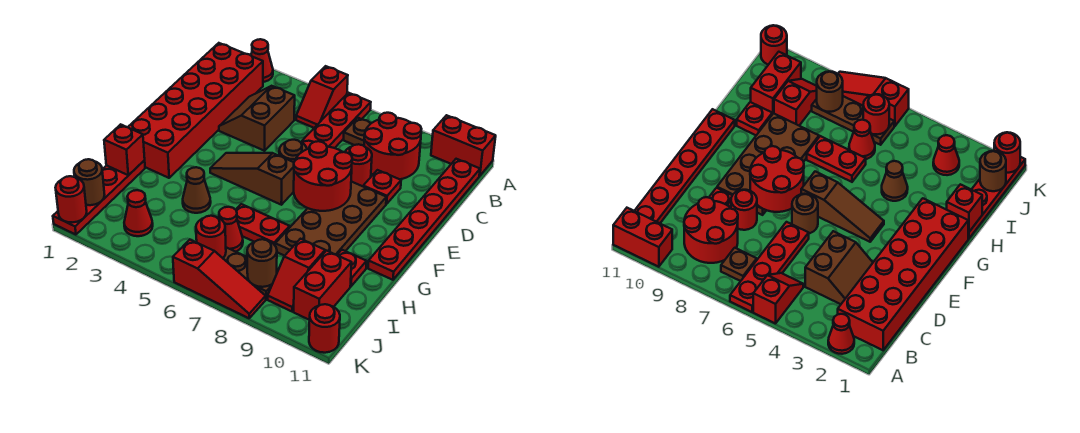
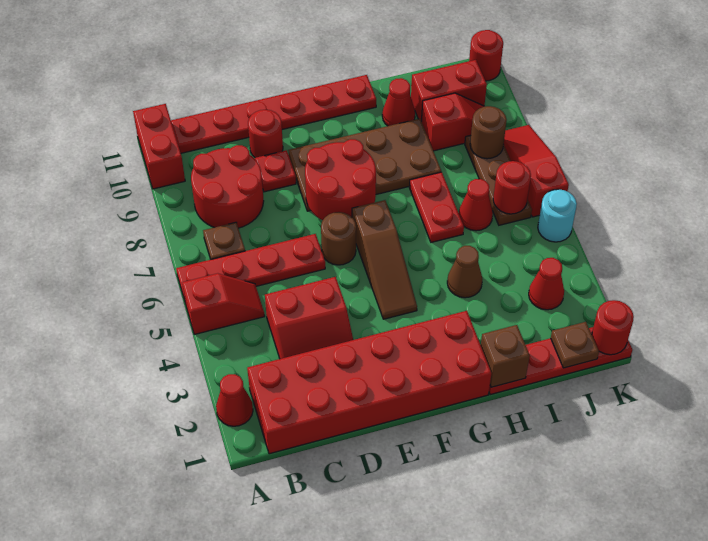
brown slope C3:D4 level 1 top 4 -> red slope C3:D4 level 1 top 4
red round brick D8 level 1 -> red round brick D10 level 1
red brick H1 level 2 -> brown brick H1 level 2
red plate H10 level 1 -> red cone H10 level 1
brown round brick J1 level 2 -> brown plate J1 level 2
none -> cyan round brick K5 level 1

